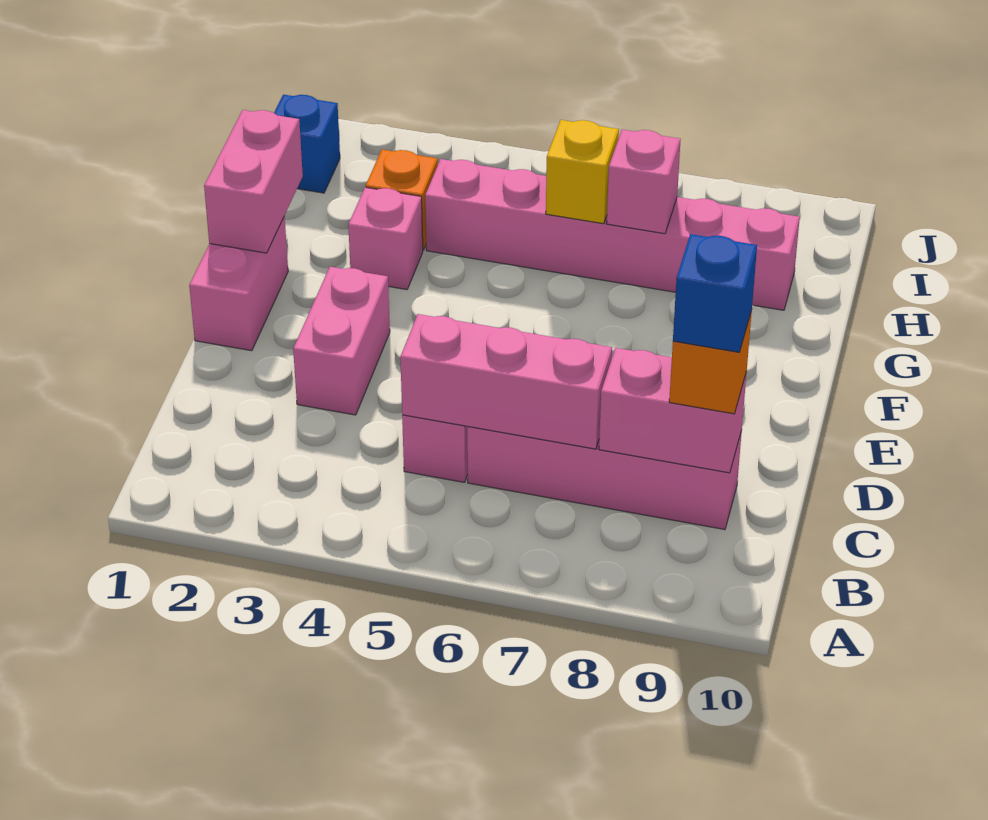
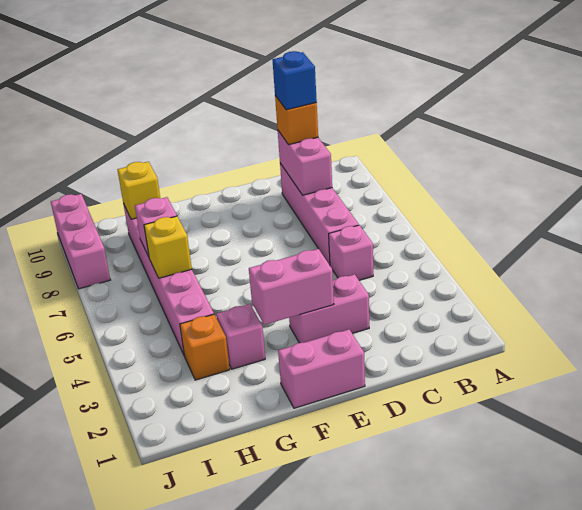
pink brick C5:C7 level 2 -> pink brick J8:J10 level 1
pink brick F1:G1 level 2 -> pink brick E3:F3 level 2
none -> yellow brick H9 level 2
blue brick I1 level 1 -> none

